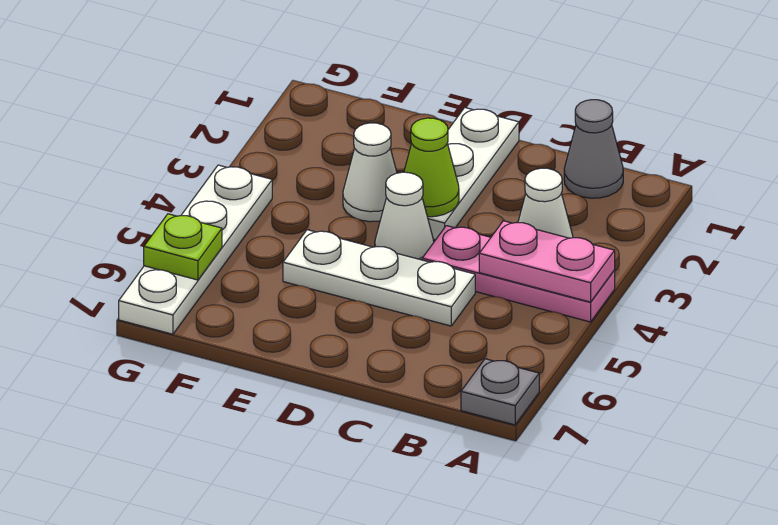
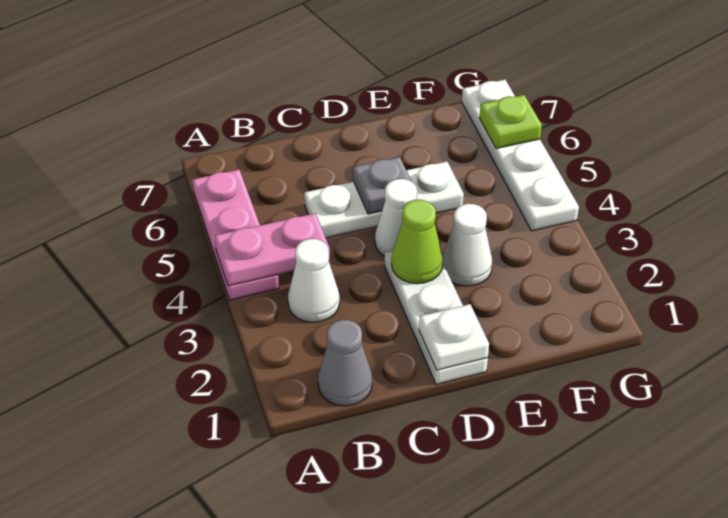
pink plate A4:C4 level 1 -> pink plate A4:A6 level 1
grey plate A7 level 1 -> grey plate D5 level 2
none -> white plate D1 level 2

